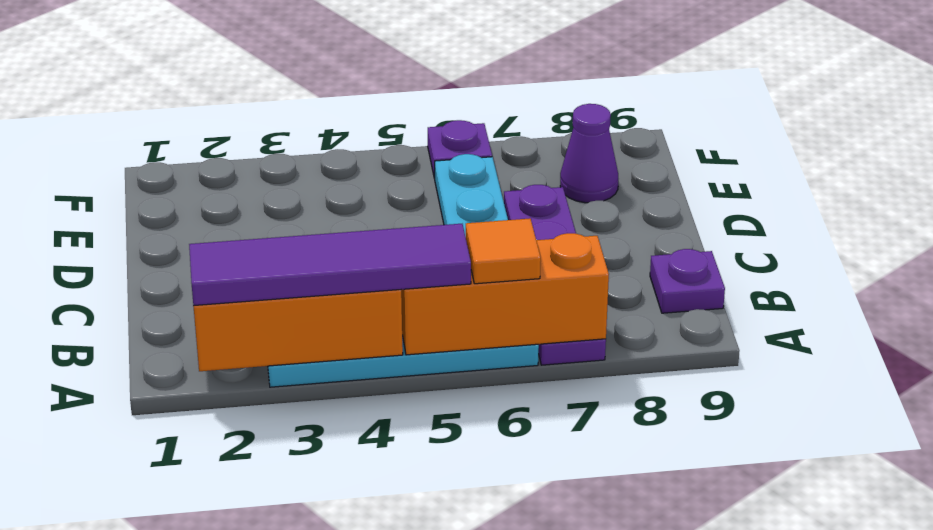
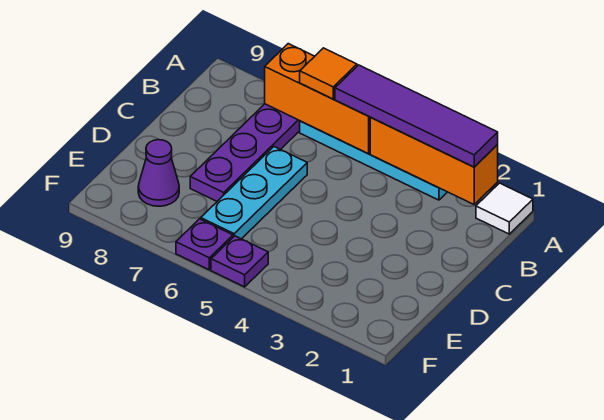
none -> white tile A1 level 1
purple plate B9 level 1 -> purple plate F5 level 1

